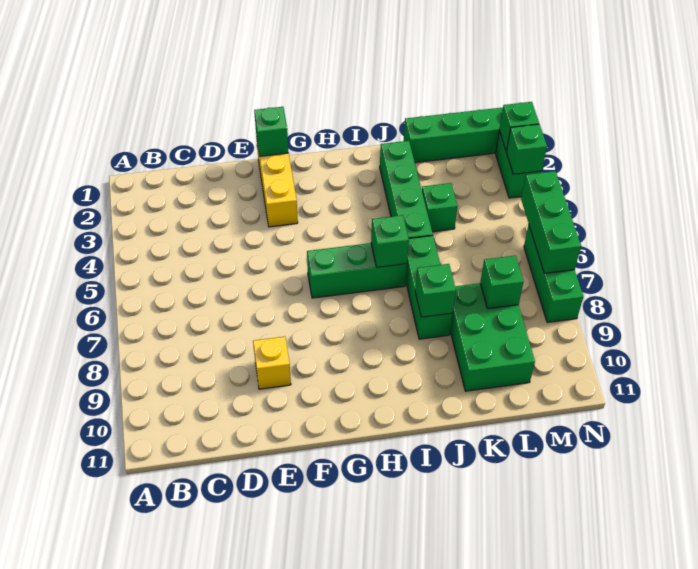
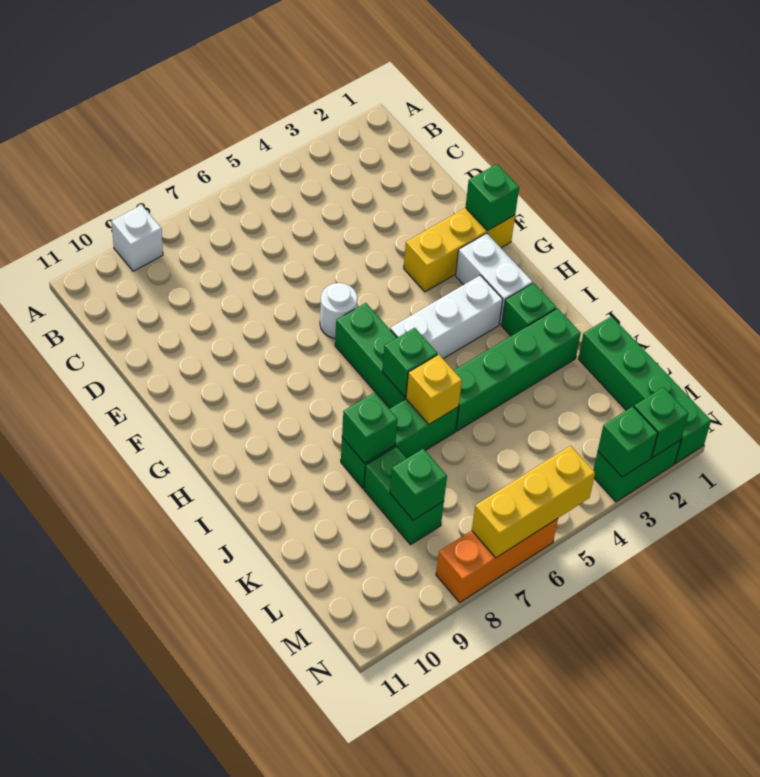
none -> white brick A9 level 1
yellow brick E9 level 1 -> yellow brick J6 level 2
none -> white round brick F6 level 1
none -> white brick G2:H2 level 1
none -> white brick H3:H5 level 1
green brick K4 level 1 -> green brick I2 level 1
green brick K8:L10 level 1 -> green brick K8:L8 level 1
green brick N5:N7 level 2 -> yellow brick N5:N7 level 2
green brick N6:N8 level 1 -> orange brick N6:N8 level 1

